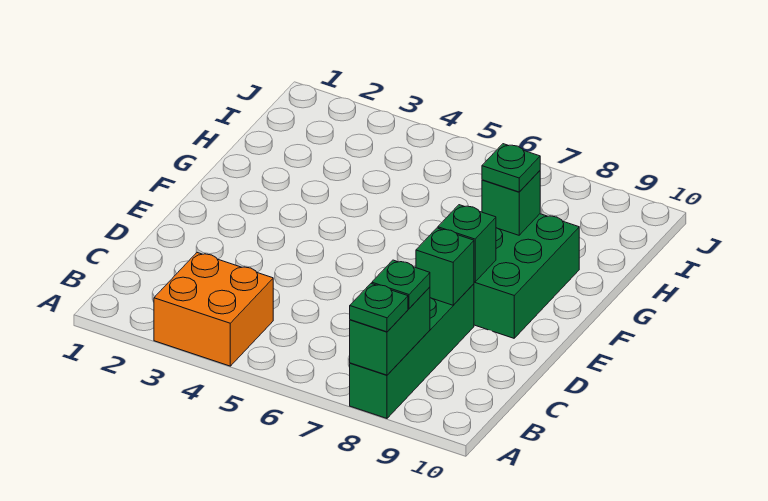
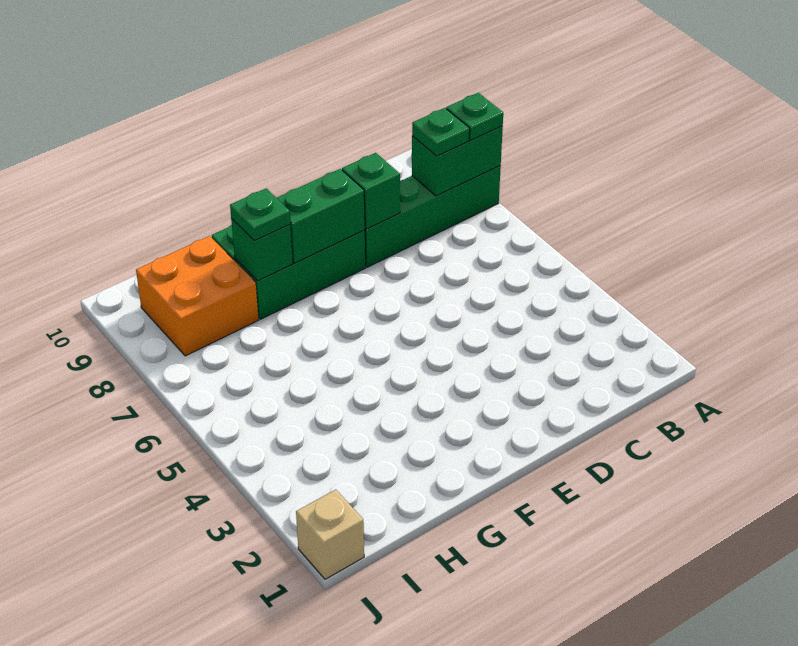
orange brick A3:B4 level 1 -> orange brick H8:I9 level 1
green brick E8 level 2 -> green brick E8:F8 level 2
none -> tan brick J1 level 1

